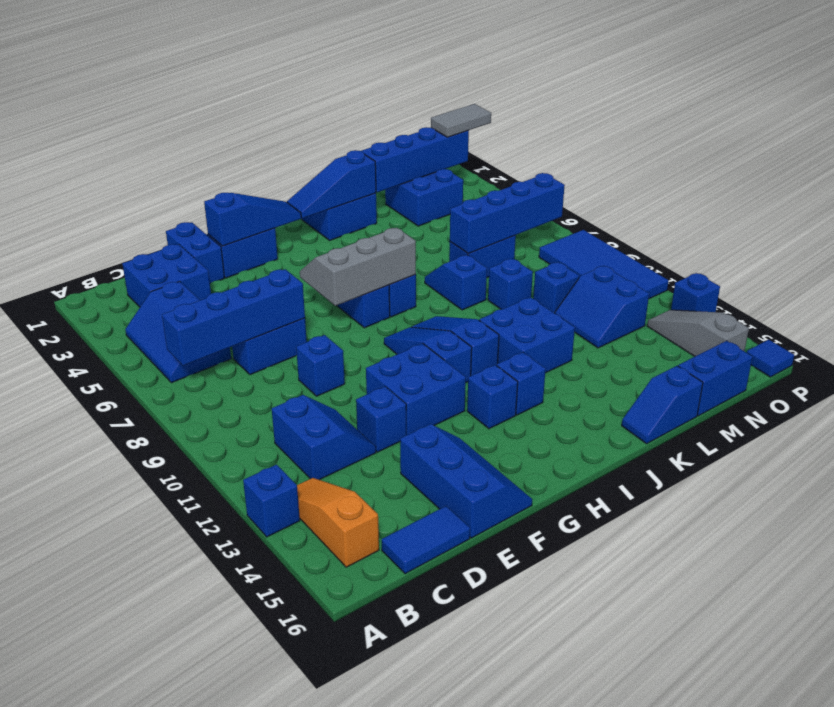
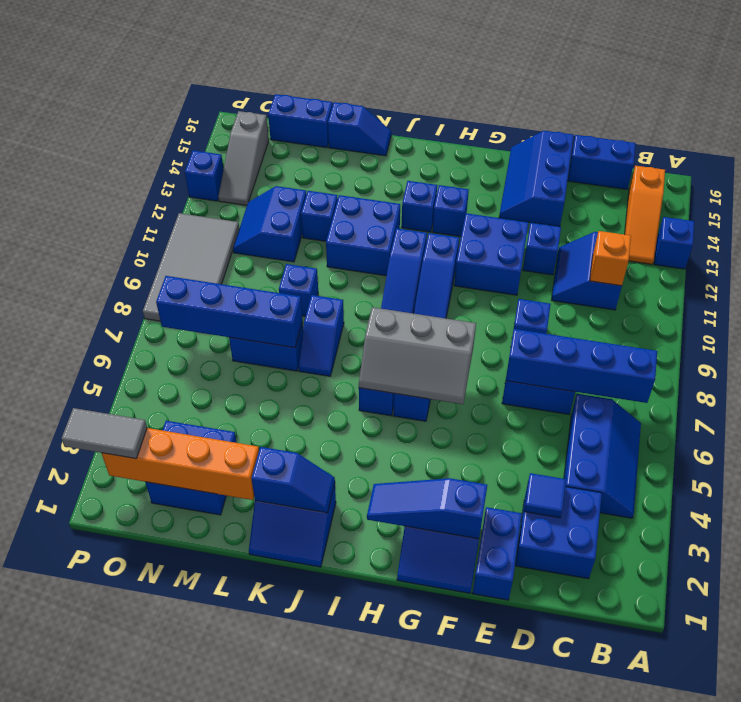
none -> orange brick C11 level 2
blue tile C16:D16 level 1 -> blue brick C16:D16 level 1
blue slope I2:K2 level 2 top K -> blue slope J2:K2 level 2 top K
blue brick L2:O2 level 2 -> orange brick L2:O2 level 2
blue brick M10 level 1 -> blue brick L12 level 1
blue slope M11:N12 level 1 top N -> blue slope M11:N12 level 1 top M
blue tile O8:P11 level 1 -> grey tile O8:P11 level 1
blue tile P16 level 1 -> blue tile D3 level 2

